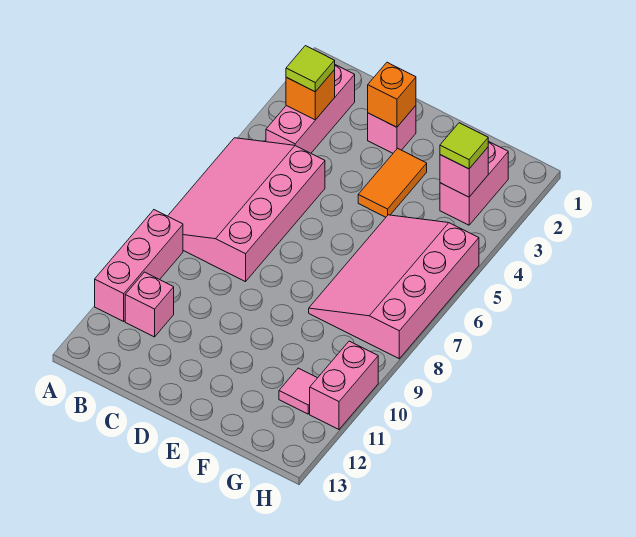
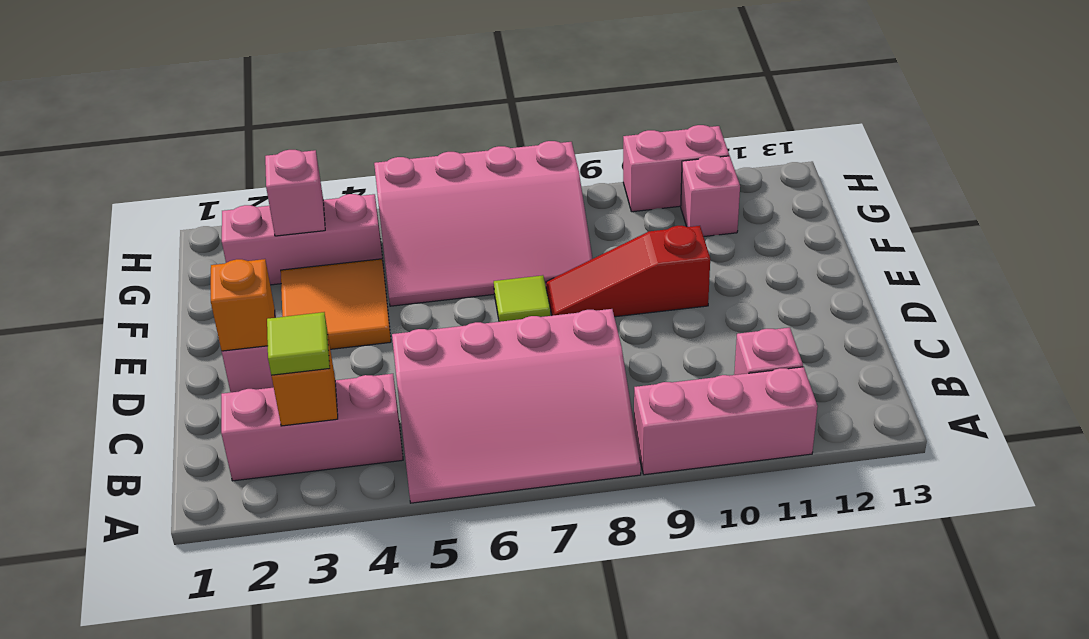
orange tile E3:E4 level 1 -> orange tile E3:F4 level 1
none -> red slope E8:E10 level 1 top 10
pink brick G2:G3 level 1 -> pink brick G2:G4 level 1
lime tile G3 level 3 -> lime tile E7 level 1
pink tile G11 level 1 -> pink brick G11 level 1

